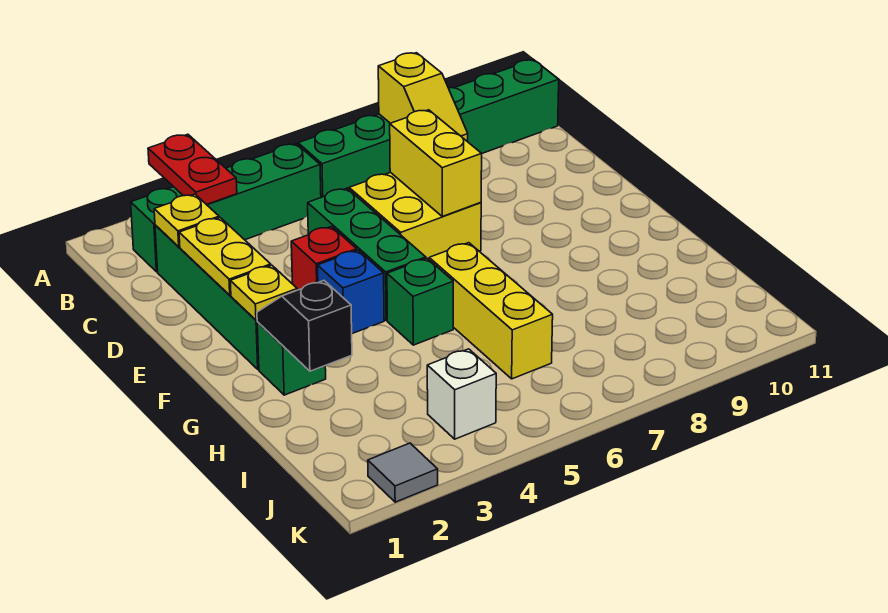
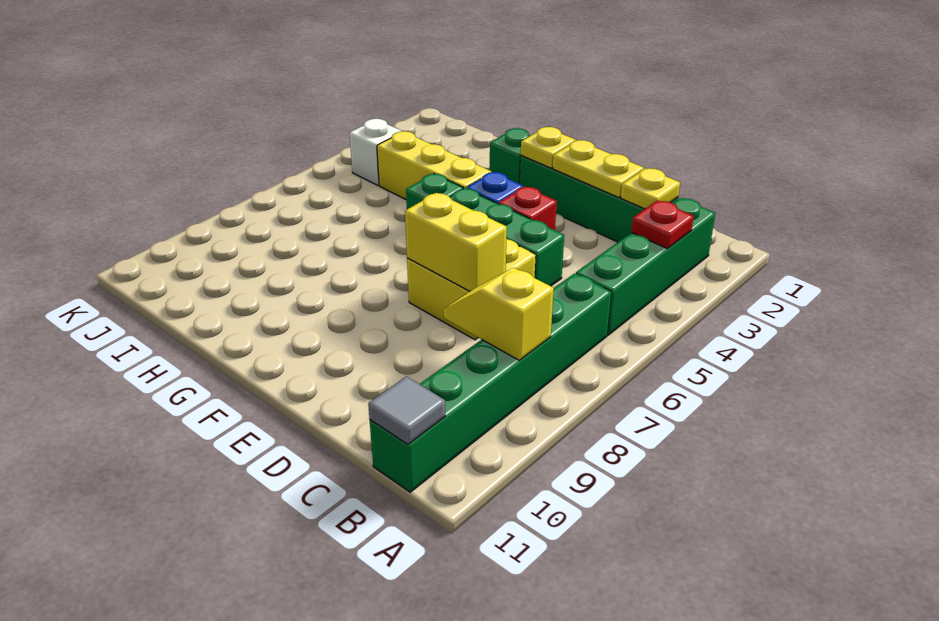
red plate A3:B3 level 2 -> red plate B3 level 2
black slope G2:H2 level 2 top H -> none
yellow brick G6:I6 level 1 -> yellow brick G4:I4 level 1
grey tile K2 level 1 -> grey tile B11 level 2

